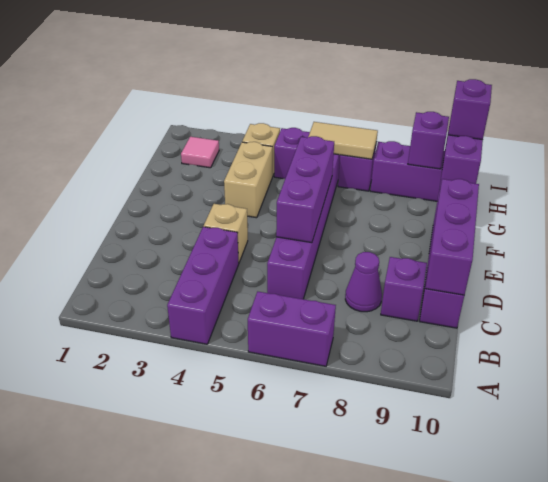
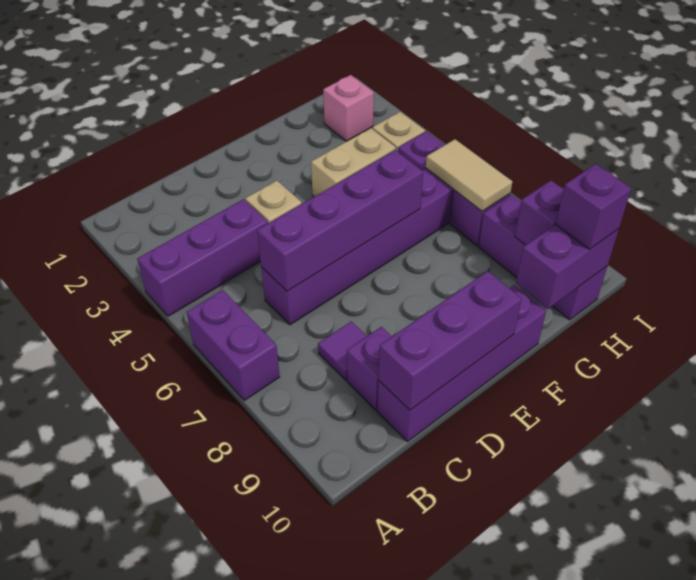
purple cone C8 level 1 -> purple tile C8 level 1
purple brick D6:F6 level 2 -> purple brick C6:F6 level 2
pink tile H2 level 1 -> pink brick H2 level 1

